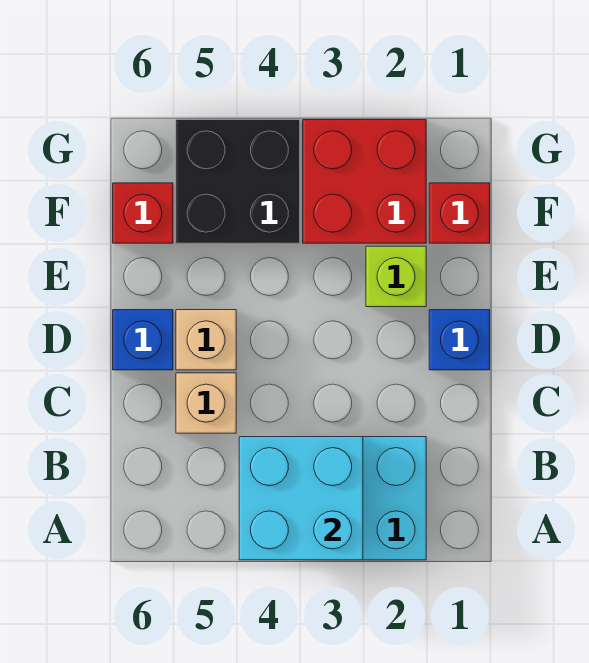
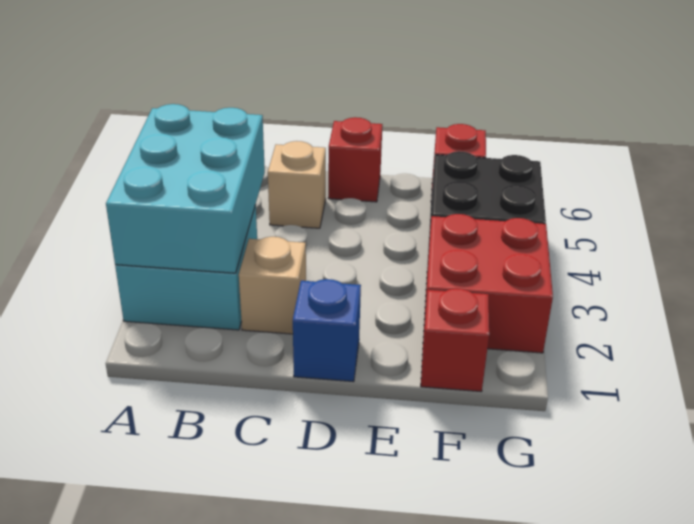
cyan brick A3:B4 level 2 -> cyan brick A2:B4 level 2
tan brick D5 level 1 -> tan brick C2 level 1
blue brick D6 level 1 -> red brick D6 level 1
lime brick E2 level 1 -> none

